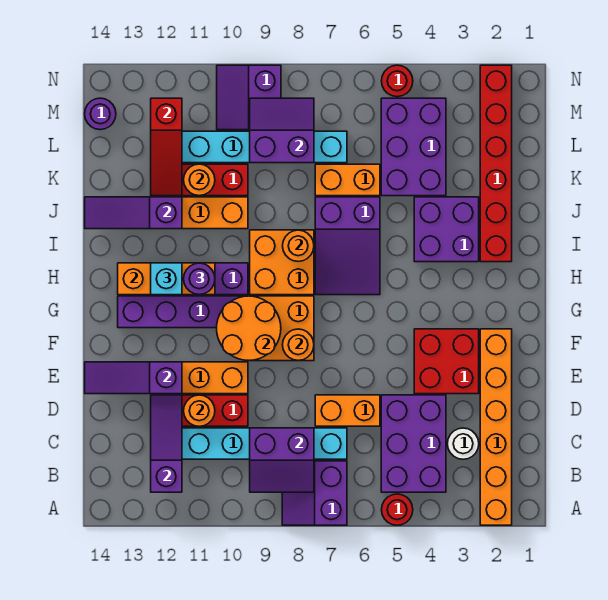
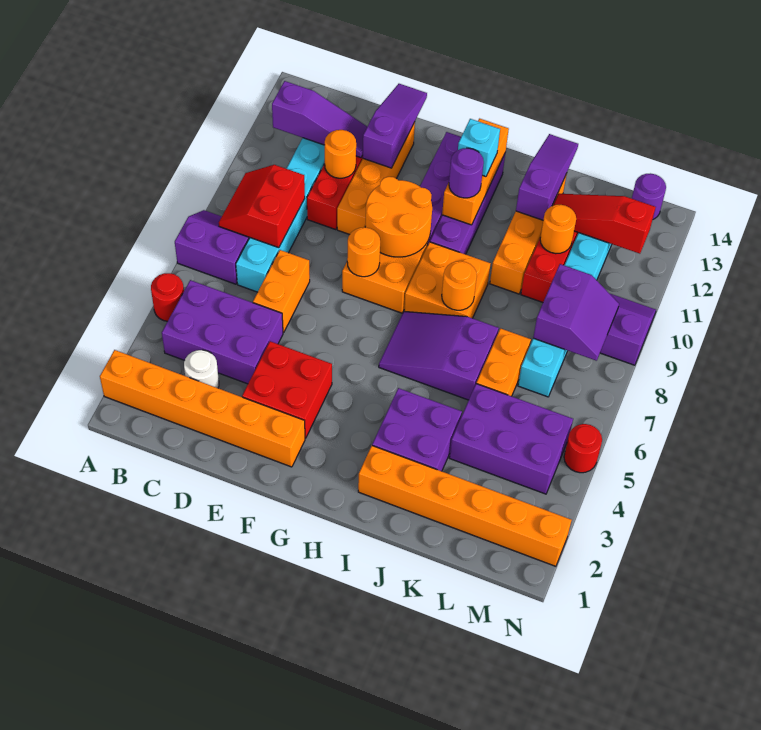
purple slope B8:C9 level 2 top C -> red slope B8:C9 level 2 top C
red brick I2:N2 level 1 -> orange brick I2:N2 level 1

